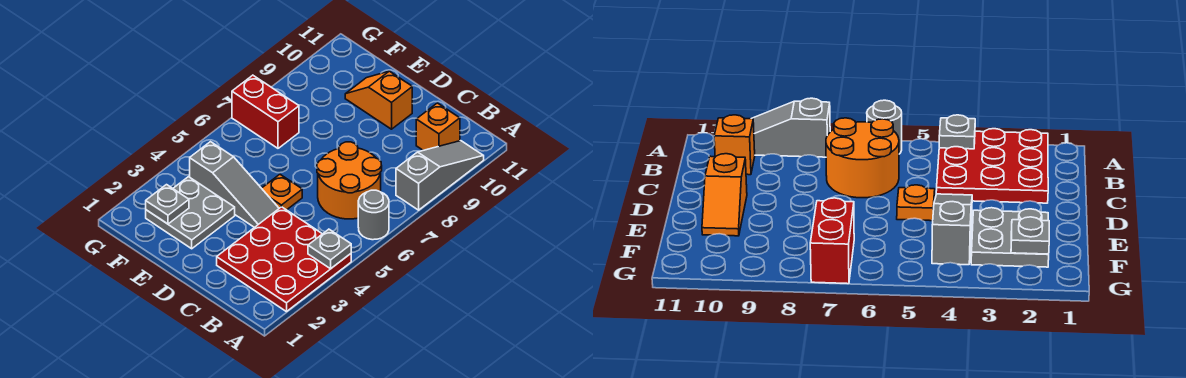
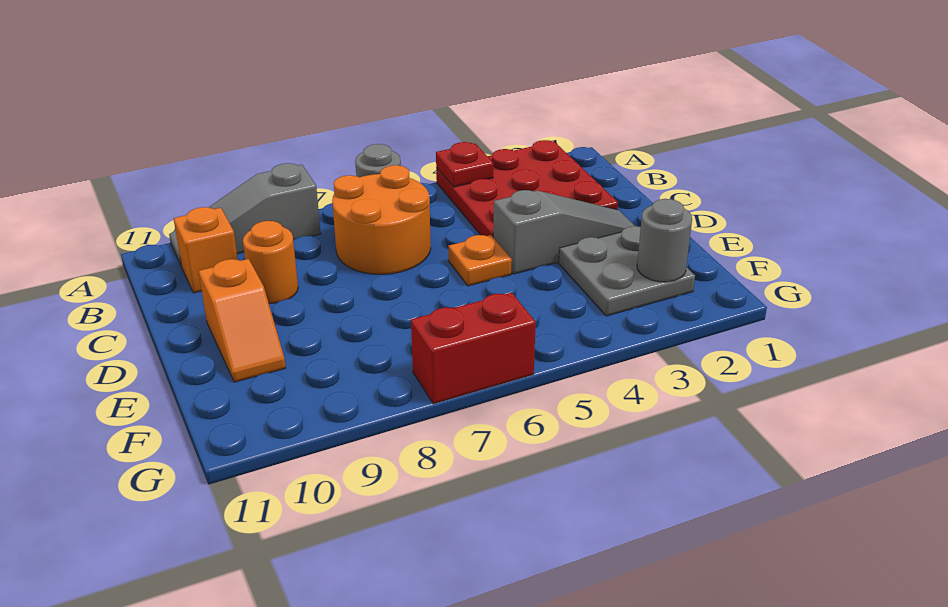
grey plate A4 level 2 -> red plate A4 level 2
none -> orange round brick C9 level 1
grey slope D4:F4 level 1 top F -> grey slope D2:D4 level 1 top 4
grey plate F2 level 2 -> grey round brick F2 level 2
red brick F7:G7 level 1 -> red brick G6:G7 level 1

